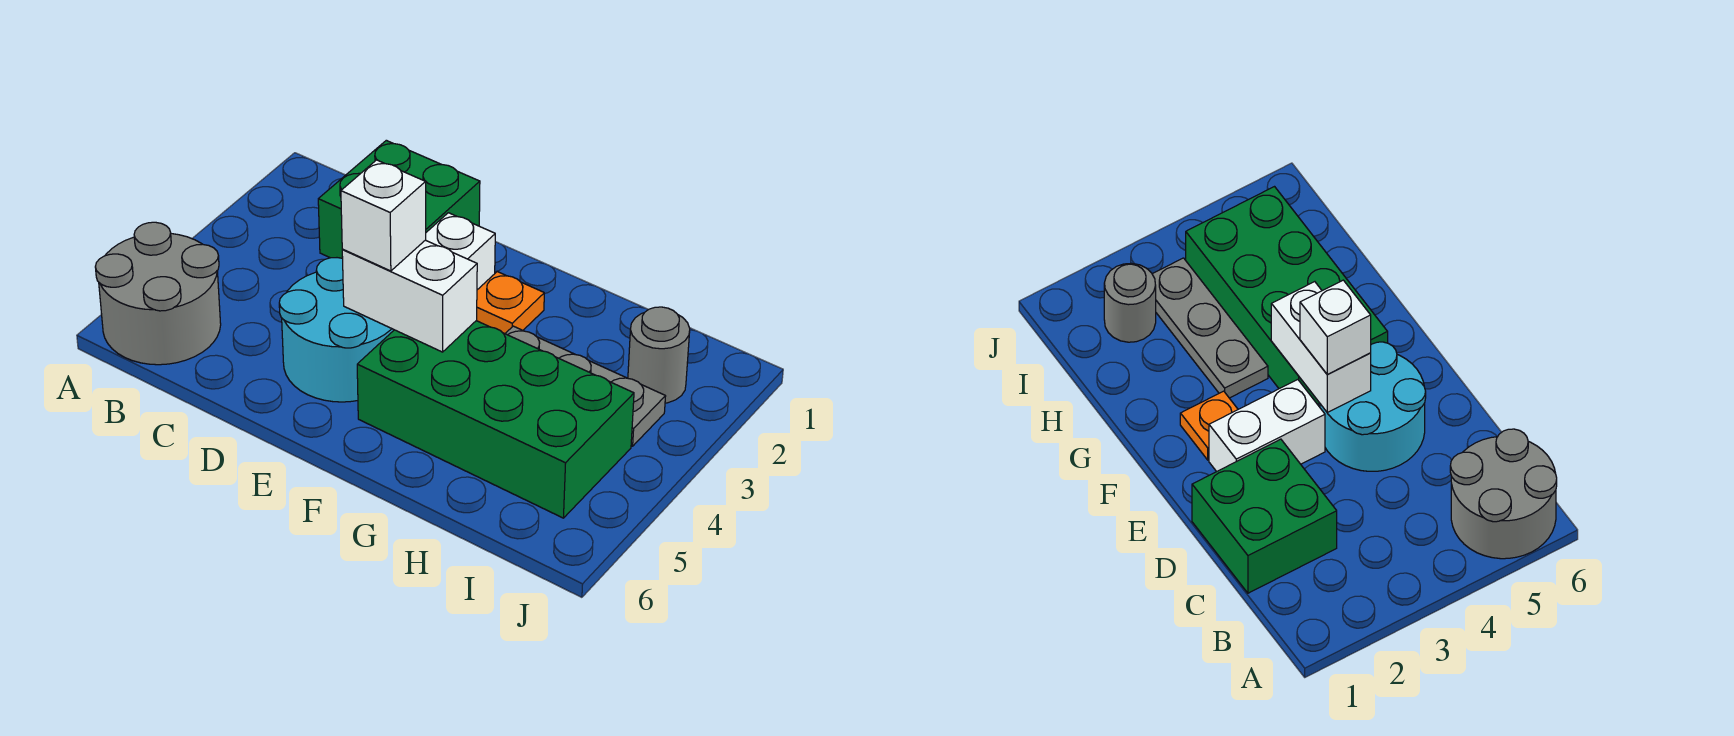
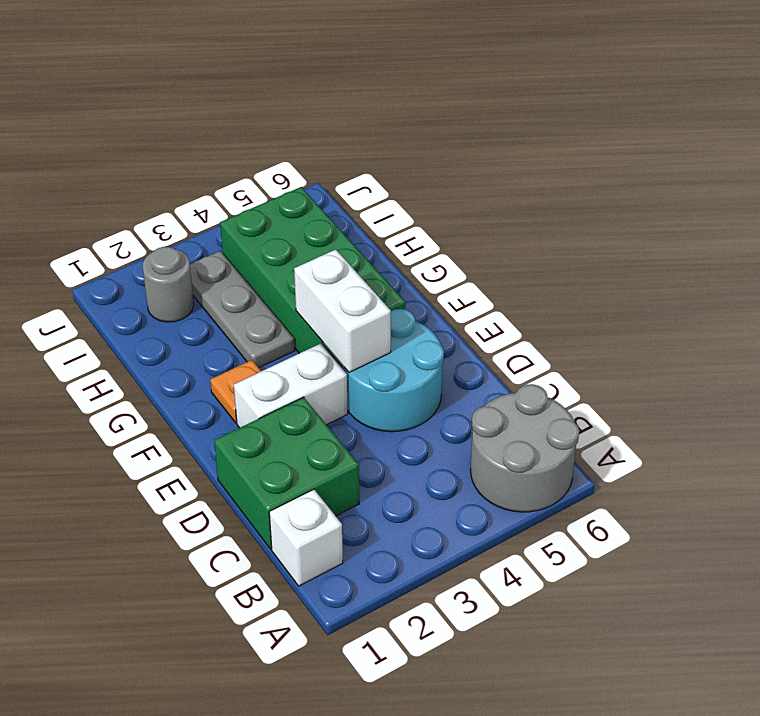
white brick E4 level 3 -> white brick B1 level 1

